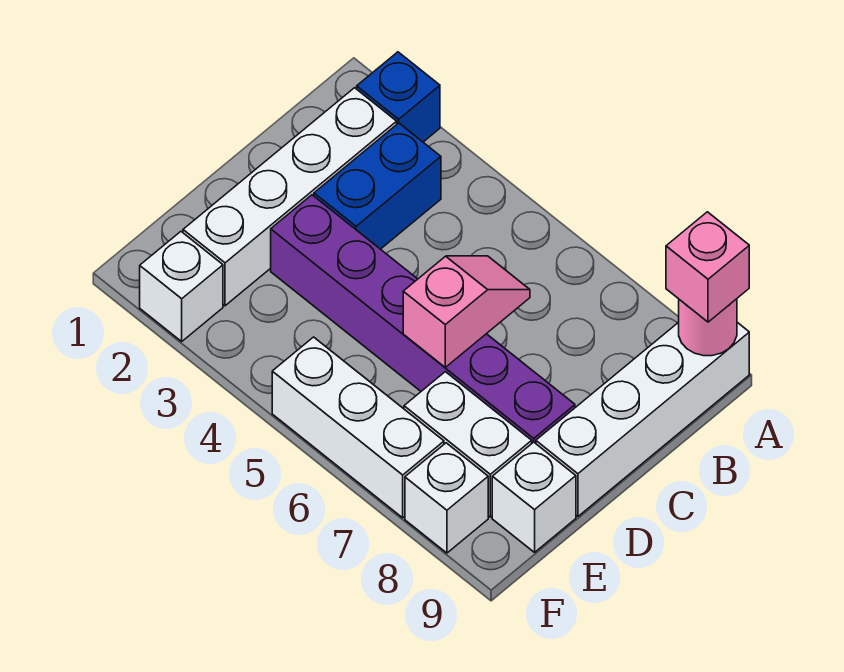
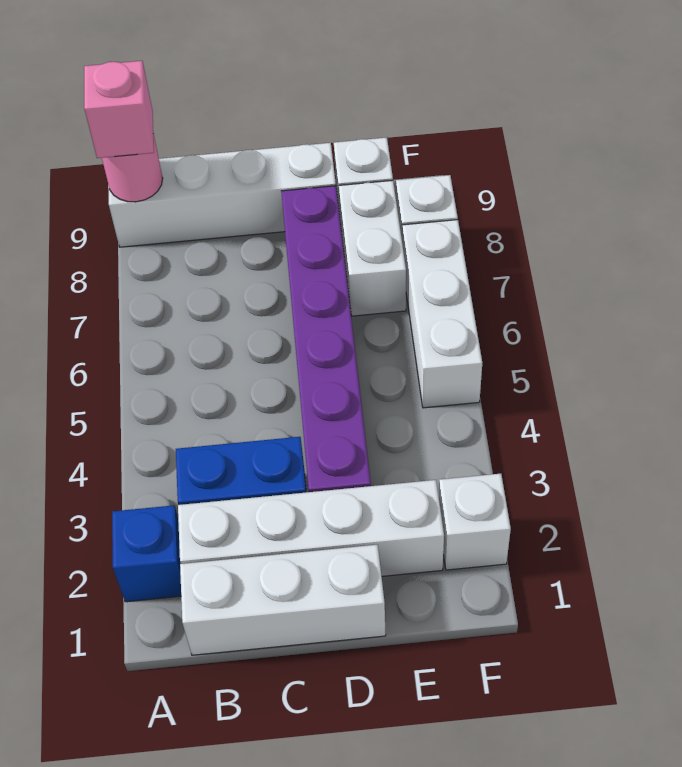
none -> white brick B1:D1 level 1
pink slope C6:D6 level 2 top D -> none

